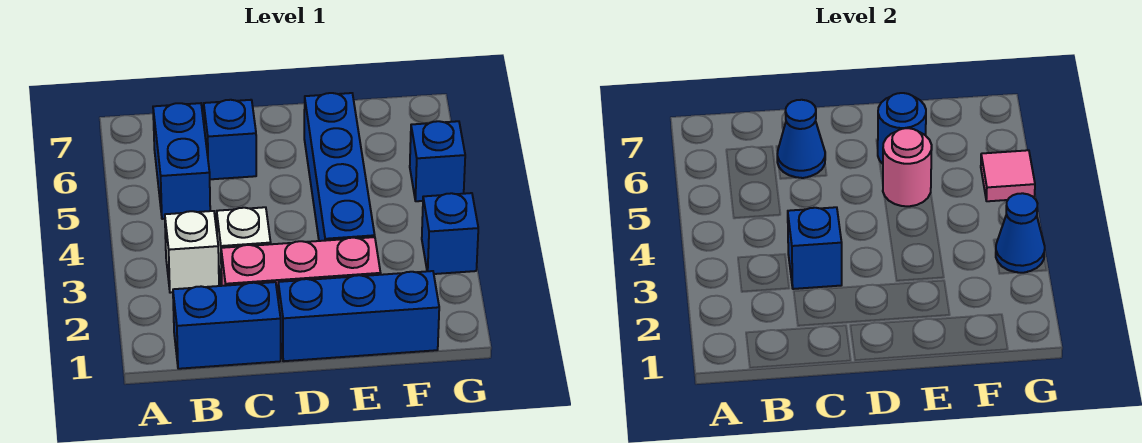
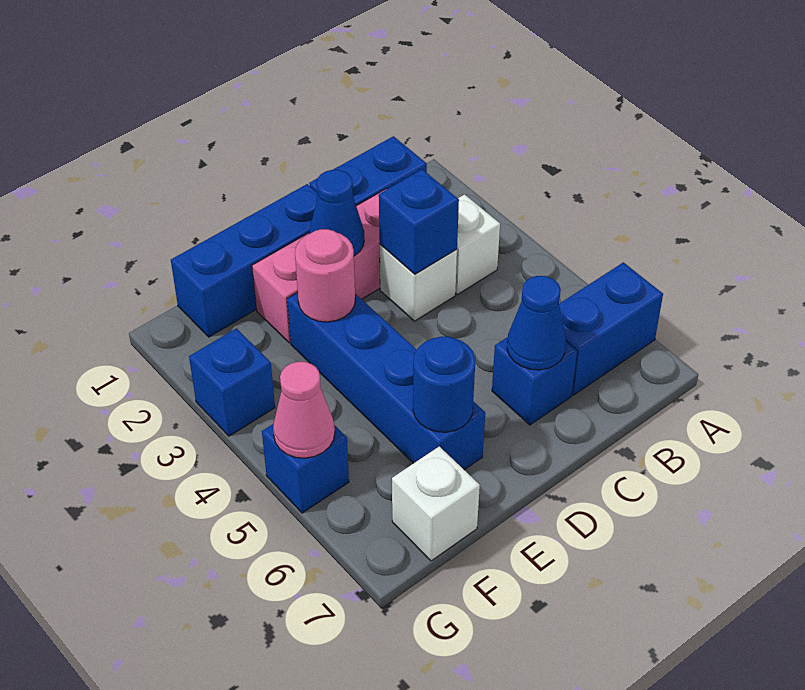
blue brick B5:B6 level 1 -> blue brick A6:B6 level 1
pink round brick E5 level 2 -> pink round brick E3 level 2
none -> white brick F7 level 1
blue cone G3 level 2 -> blue cone D2 level 2
pink tile G5 level 2 -> pink cone G5 level 2

